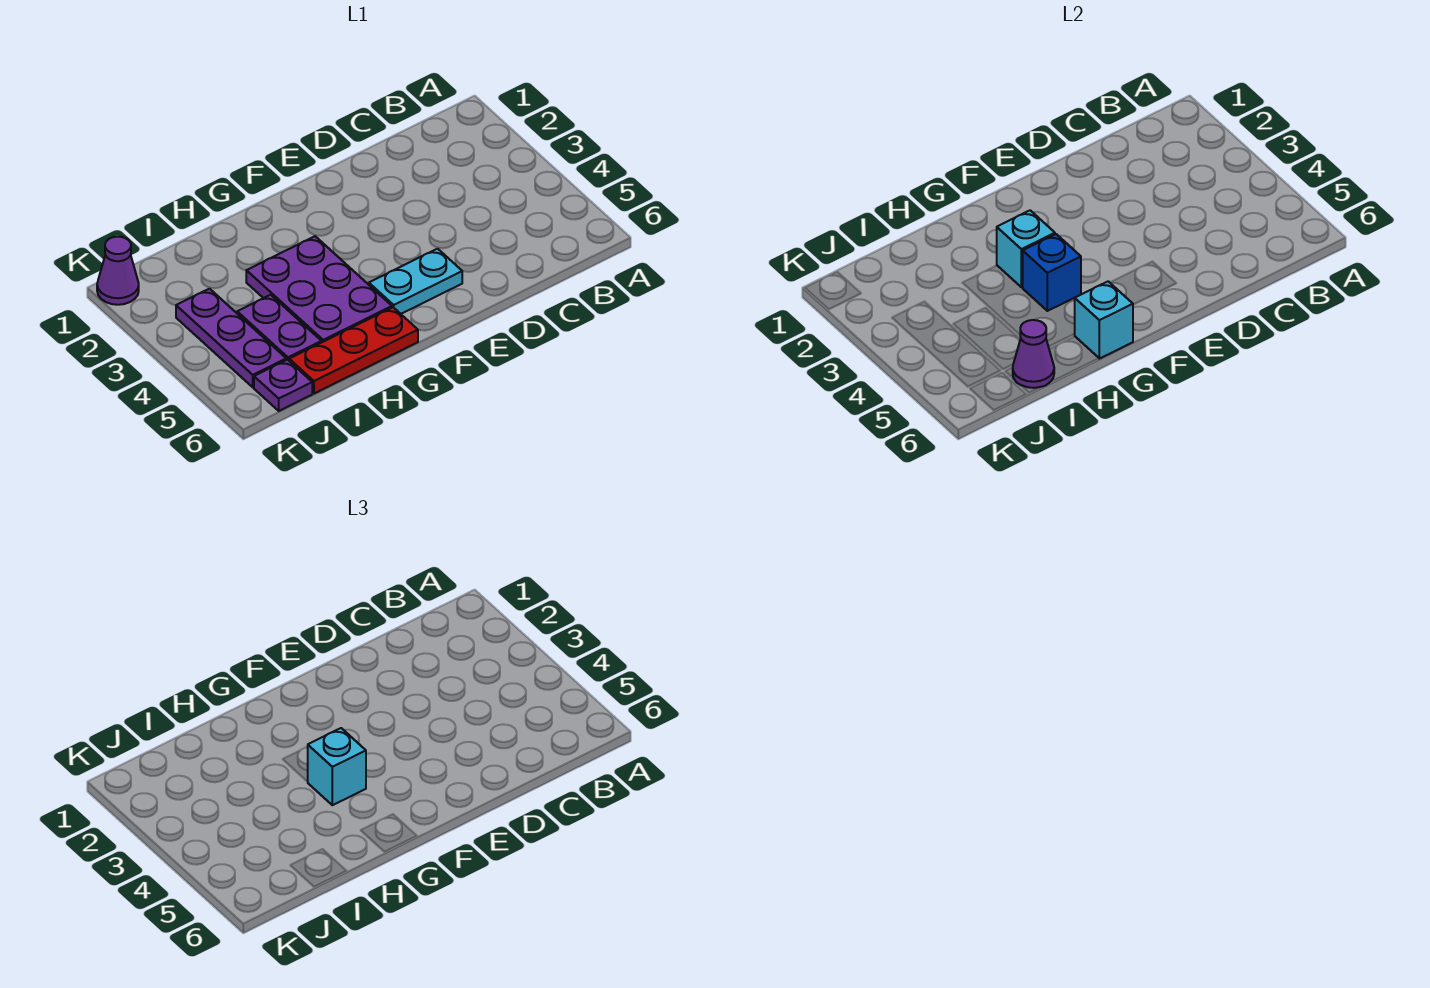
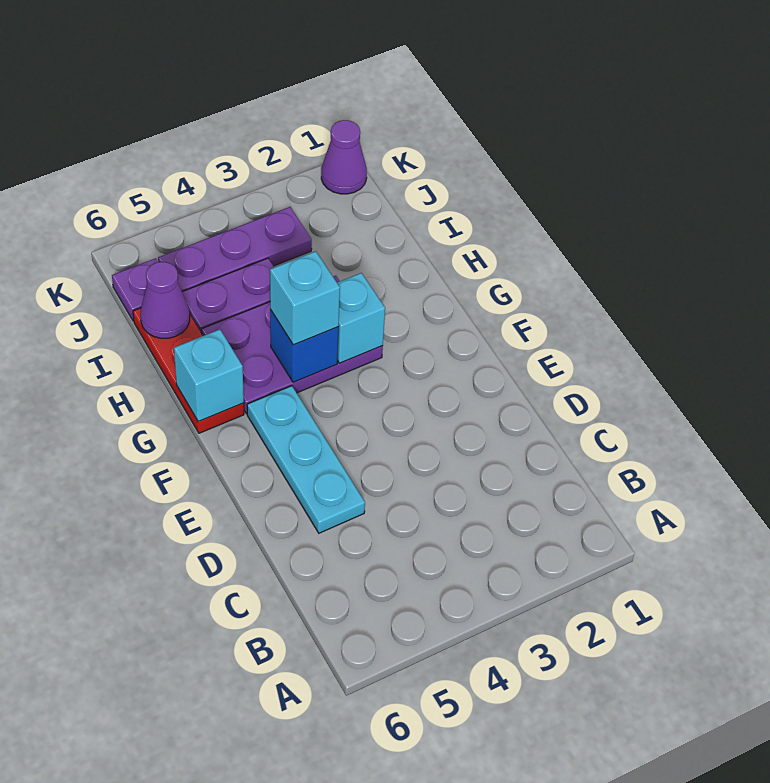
cyan plate E5:F5 level 1 -> cyan plate D5:F5 level 1

